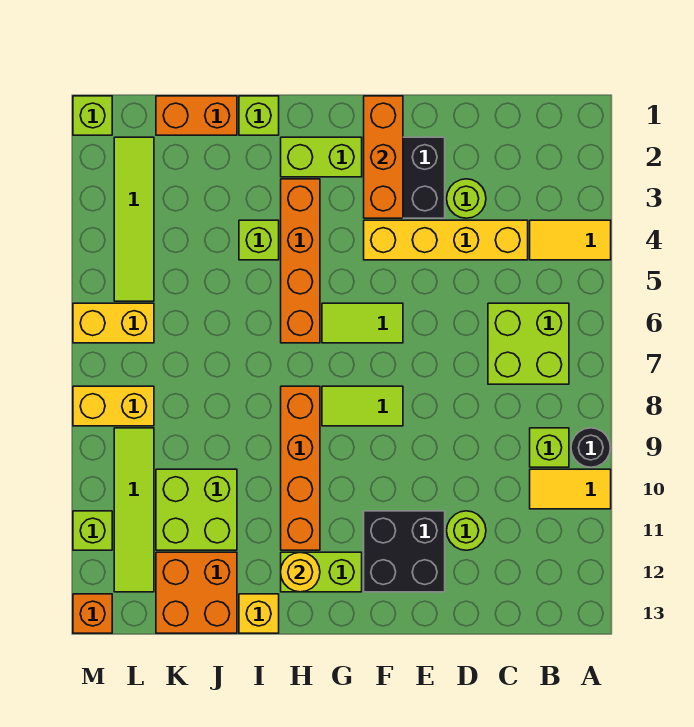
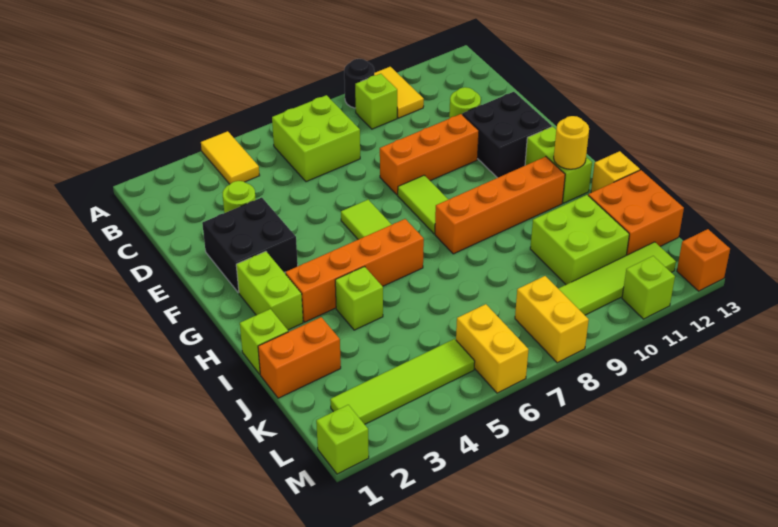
yellow brick C4:F4 level 1 -> none
orange brick F1:F3 level 2 -> orange brick E8:E10 level 1
orange brick J1:K1 level 1 -> orange brick J1:J2 level 1

